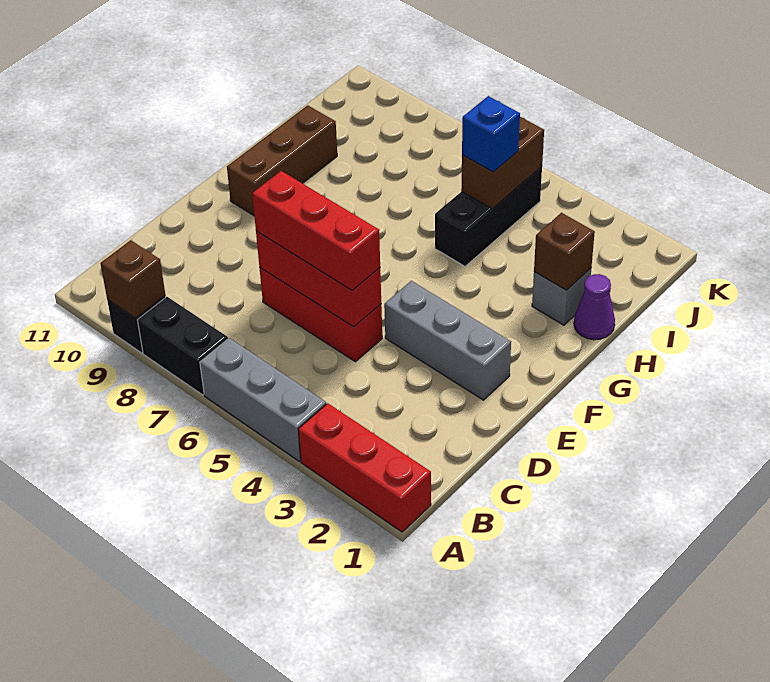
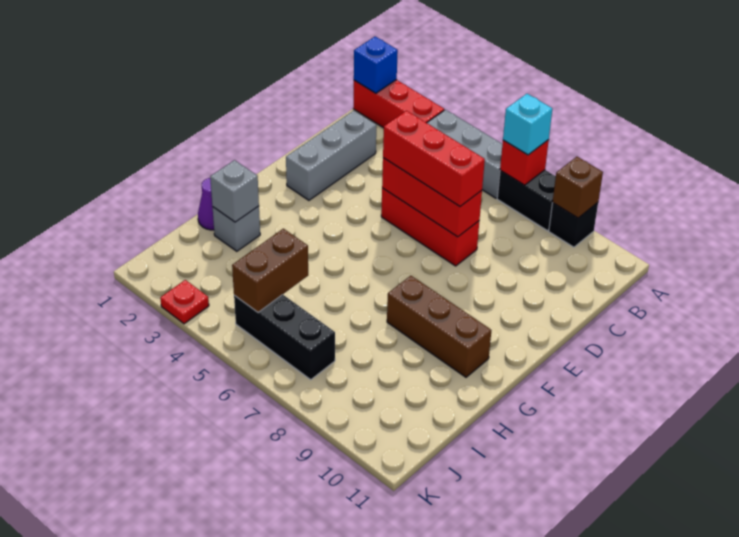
none -> red brick A7 level 2
none -> cyan brick A7 level 3
grey brick E2:E4 level 1 -> grey brick C2:E2 level 1
brown brick F10:H10 level 1 -> brown brick G8:G10 level 1
brown brick H2 level 2 -> grey brick H2 level 2
black brick H5:J5 level 1 -> black brick J5:J7 level 1
blue brick I5 level 3 -> blue brick A1 level 2
none -> red plate K3 level 1

